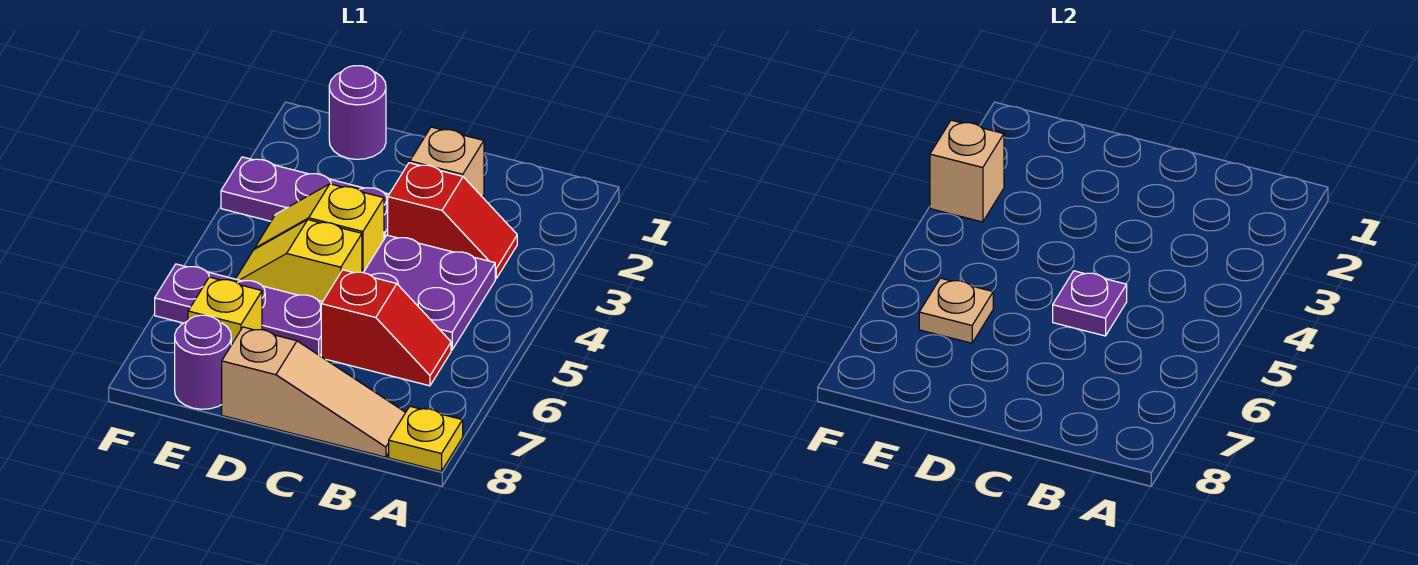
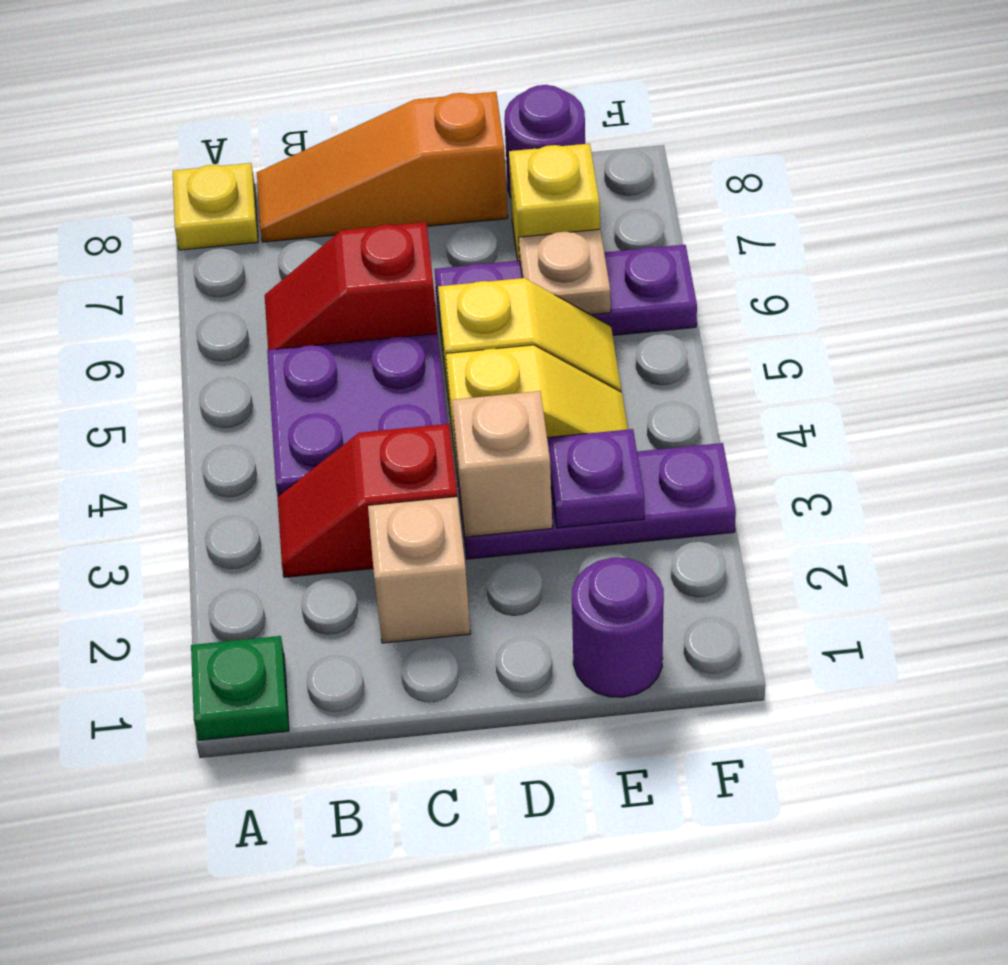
none -> green plate A1 level 1
tan slope B8:D8 level 1 top D -> orange slope B8:D8 level 1 top D
purple plate C5 level 2 -> purple plate E3 level 2
tan brick F3 level 2 -> tan brick D3 level 2

